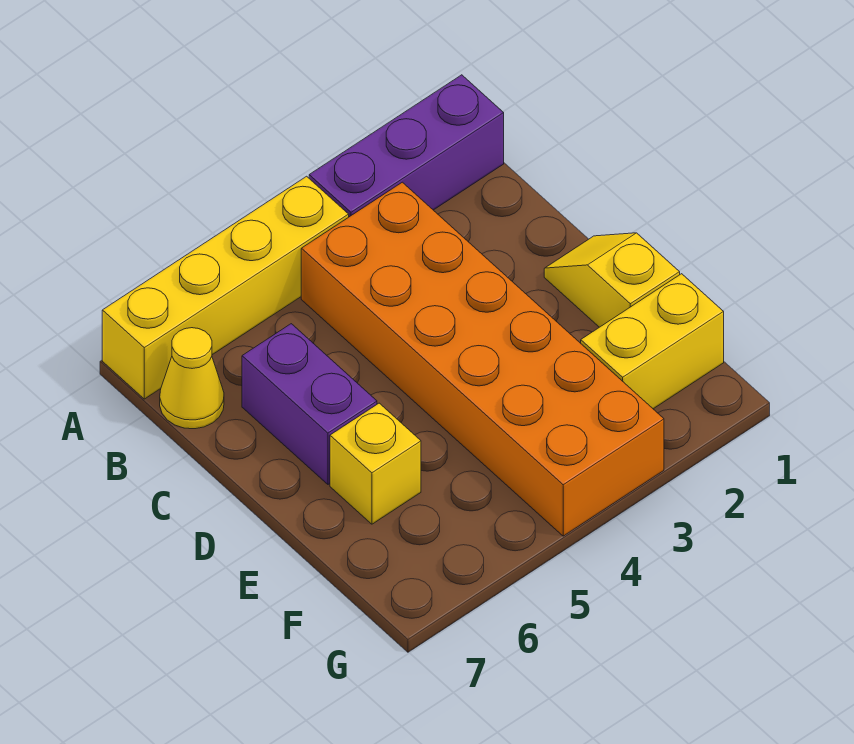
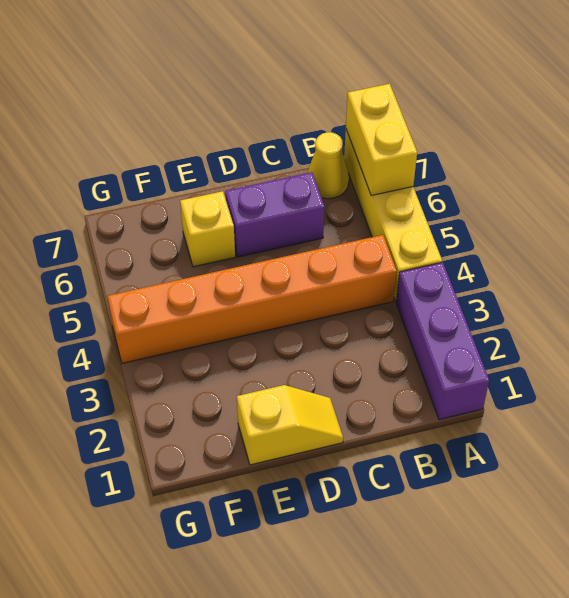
orange brick B3:G4 level 1 -> orange brick B4:G4 level 1
yellow brick F1:F2 level 1 -> yellow brick A6:A7 level 2

